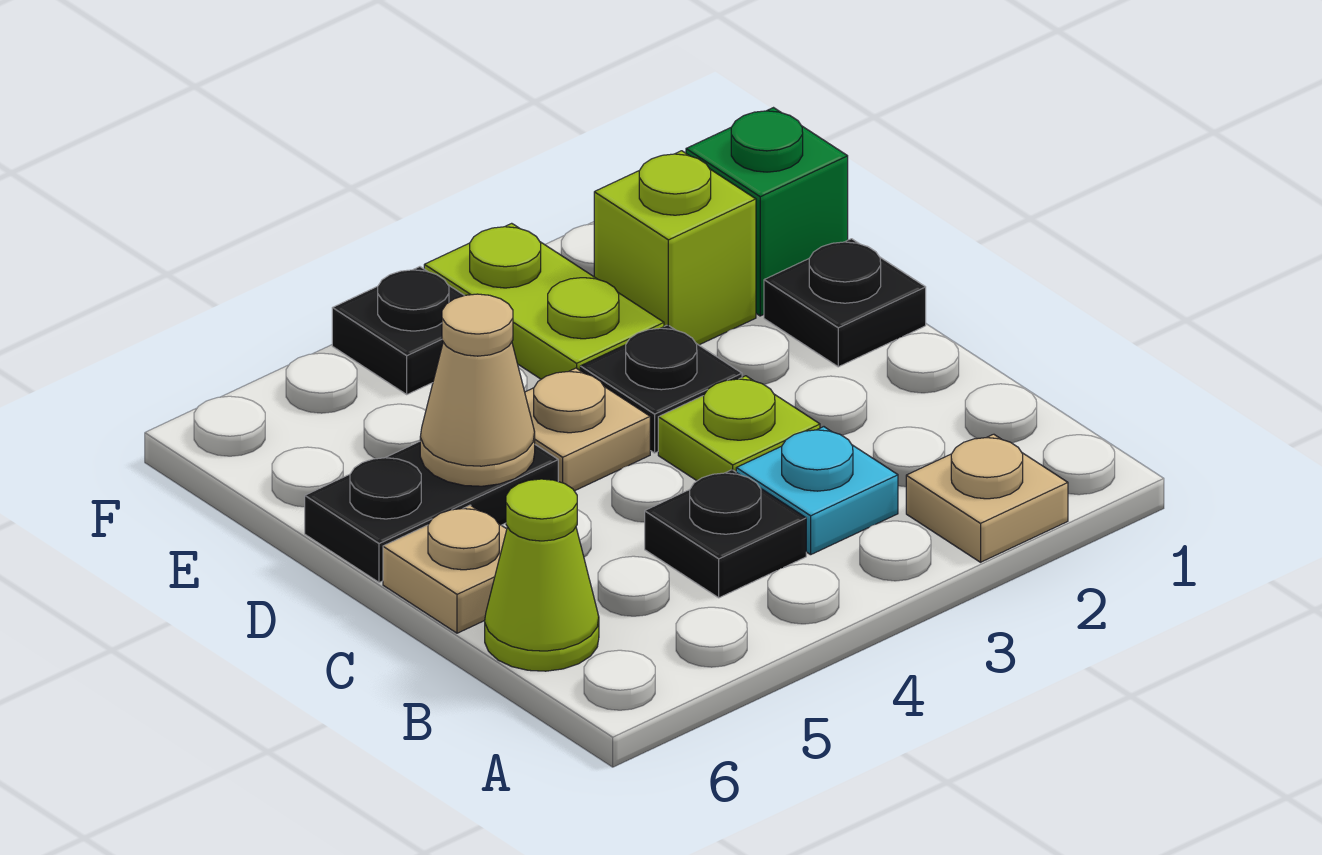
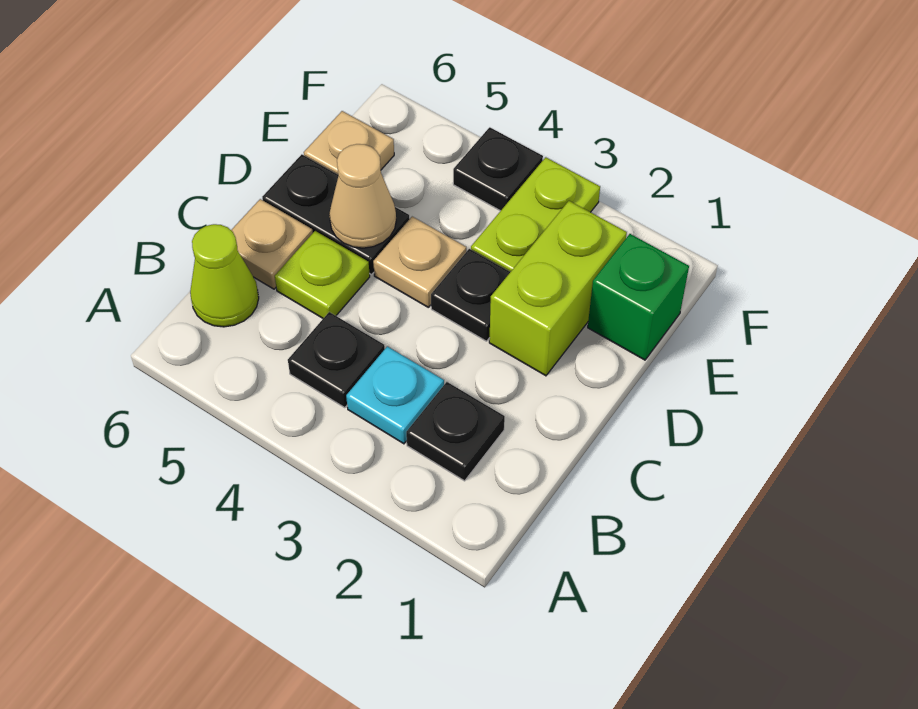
tan plate A2 level 1 -> tan plate E6 level 1
lime plate C3 level 1 -> lime plate C5 level 1
black plate D1 level 1 -> black plate B2 level 1
lime brick E2 level 1 -> lime brick D2:E2 level 1

